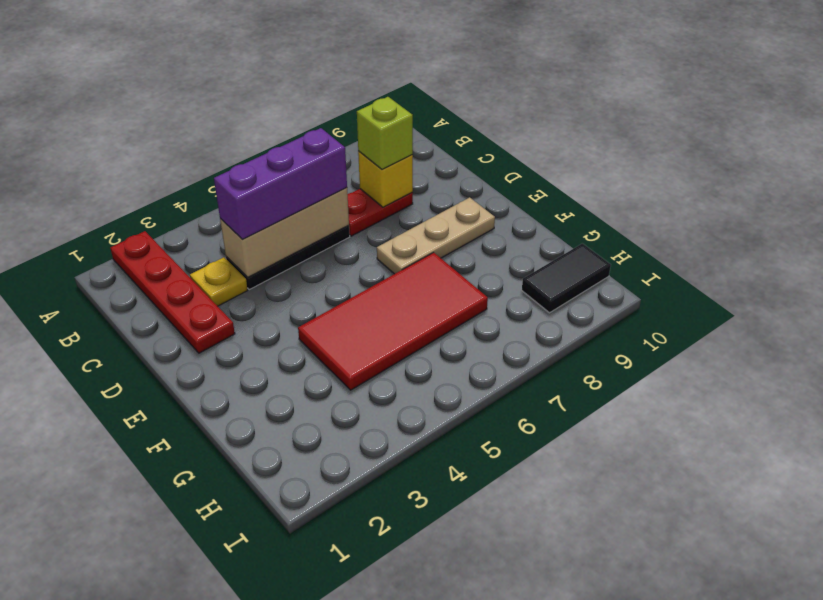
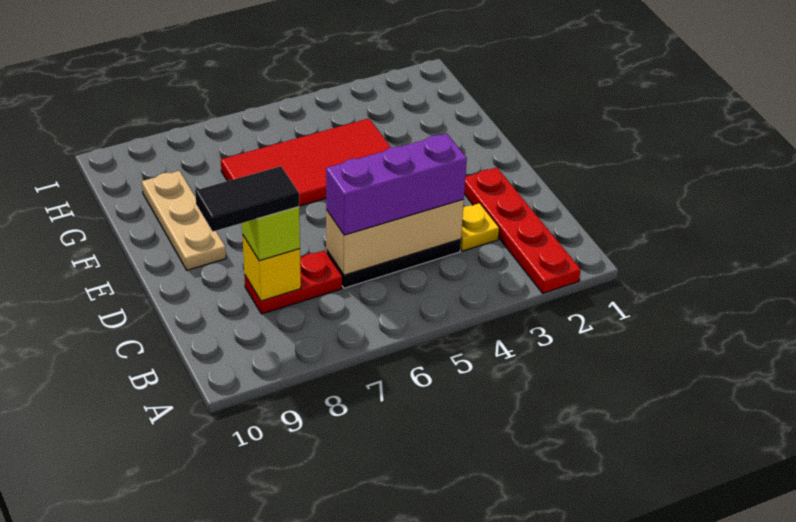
tan plate E7:E9 level 1 -> tan plate E9:G9 level 1
black tile H9:H10 level 1 -> black tile C8:C9 level 4

